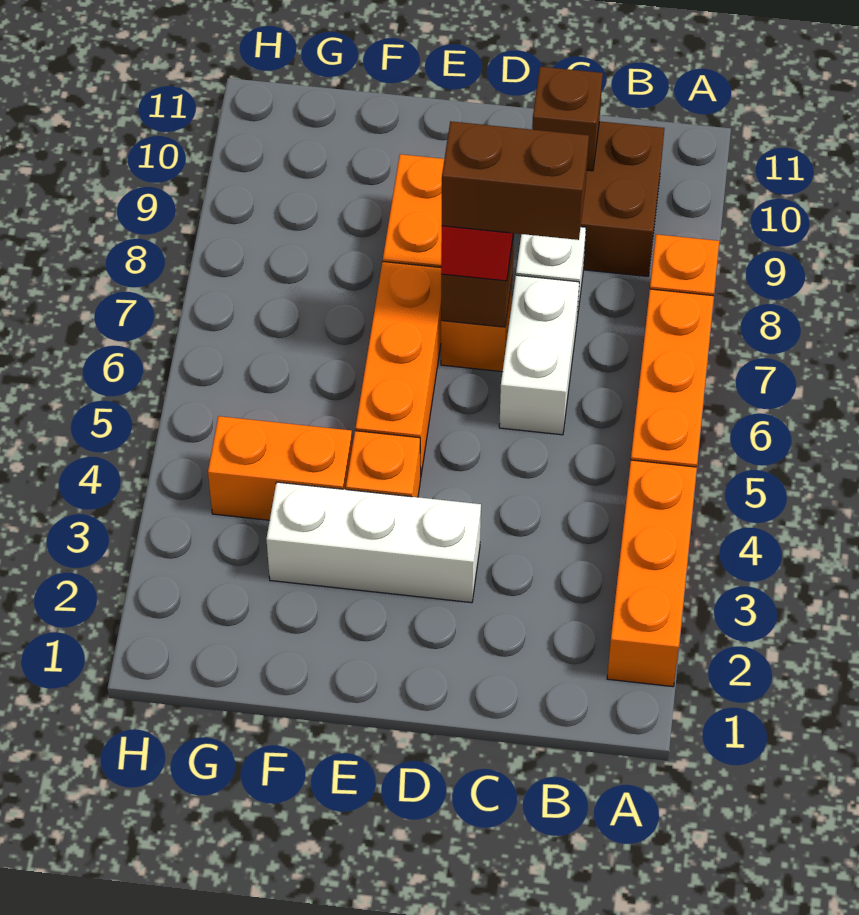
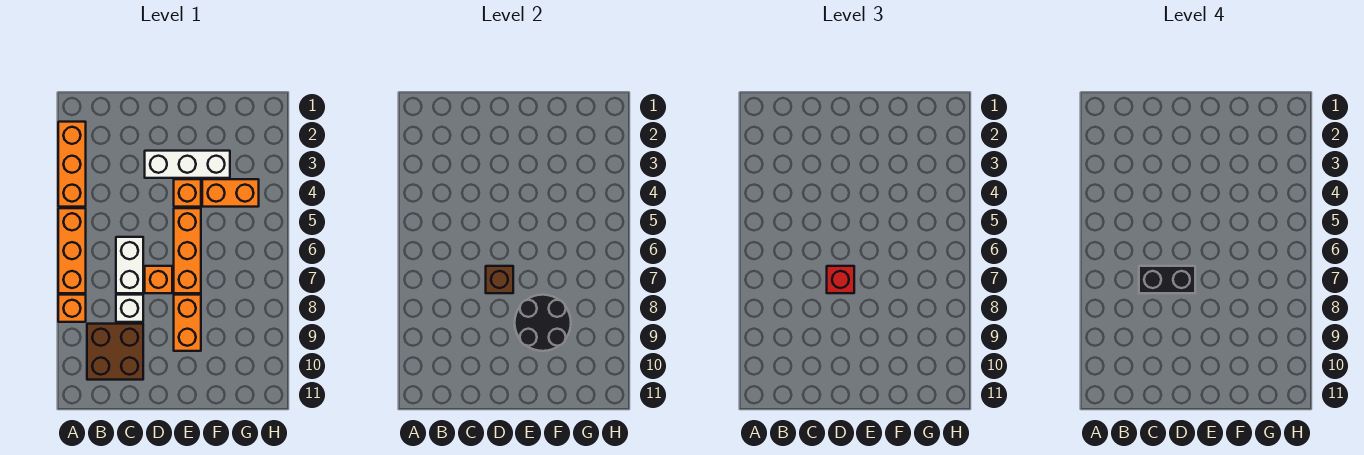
brown brick C7:D7 level 4 -> black brick C7:D7 level 4
brown brick C10 level 2 -> none
none -> black round brick E8:F9 level 2

